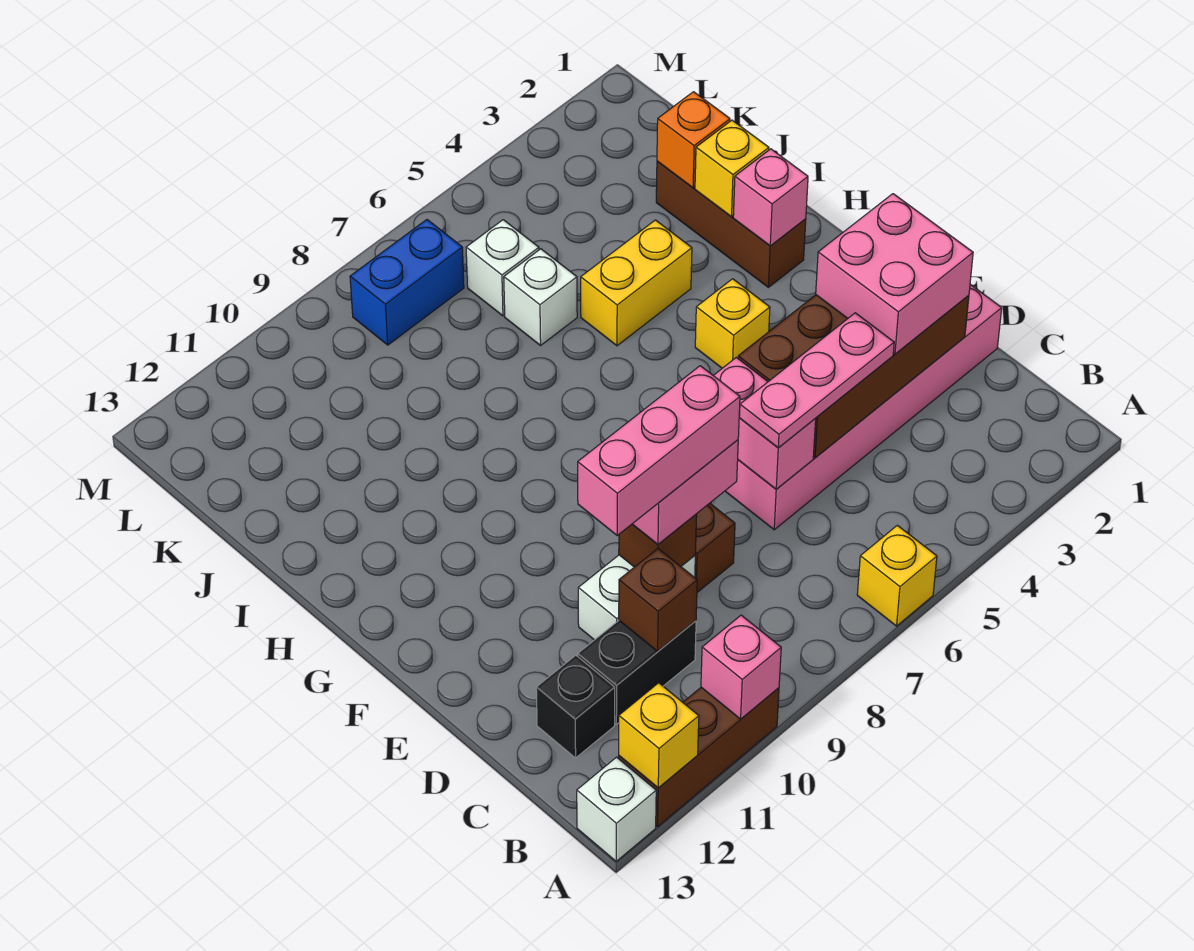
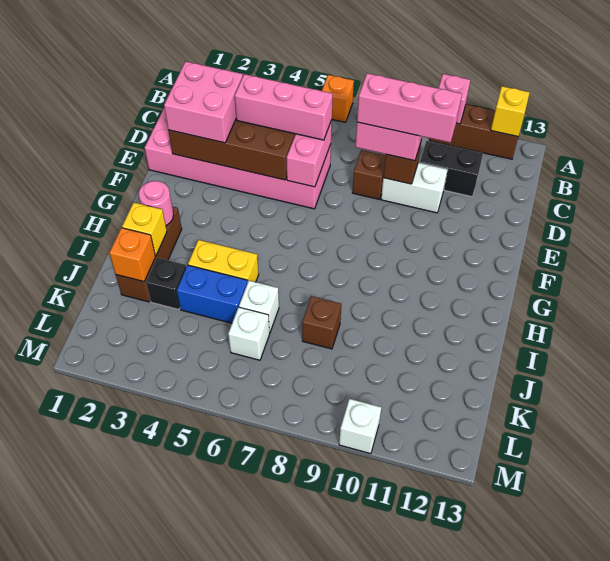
yellow brick A6 level 1 -> orange brick A6 level 1
white brick A13 level 1 -> white brick M10 level 1
brown brick C10 level 2 -> brown brick J8 level 1
black brick C12 level 1 -> black brick J3 level 1
pink plate D4:D6 level 3 -> pink brick D4:D6 level 3
yellow brick G4 level 1 -> none
pink brick H2 level 2 -> pink round brick H2 level 2
blue brick L7:L8 level 1 -> blue brick J4:J5 level 1

